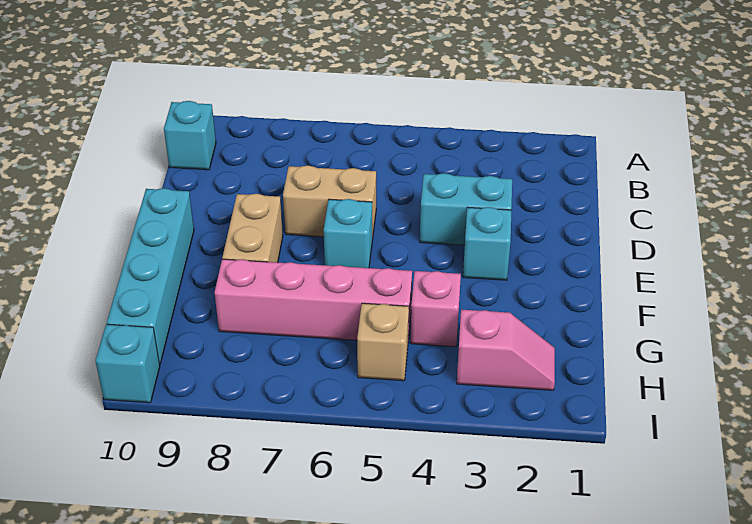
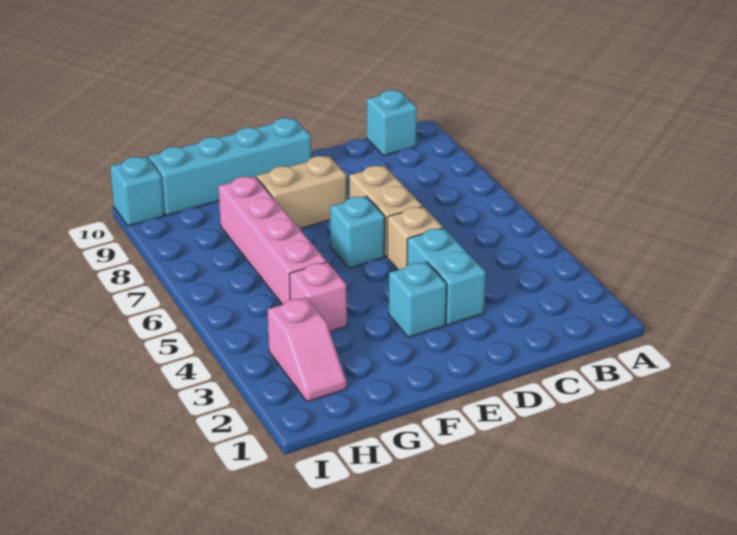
tan brick H5 level 1 -> tan brick D5 level 1

